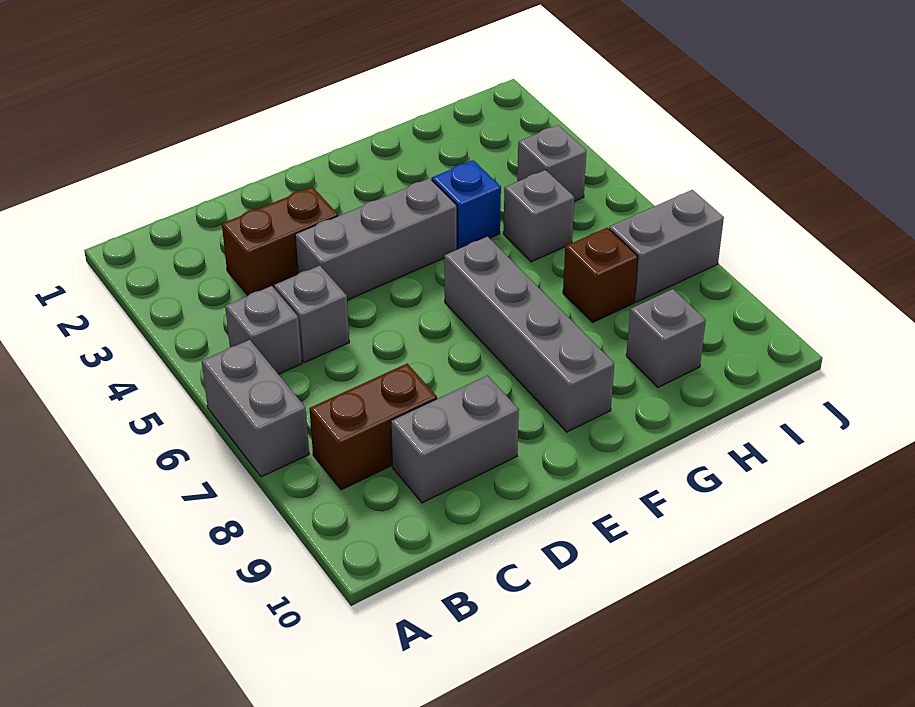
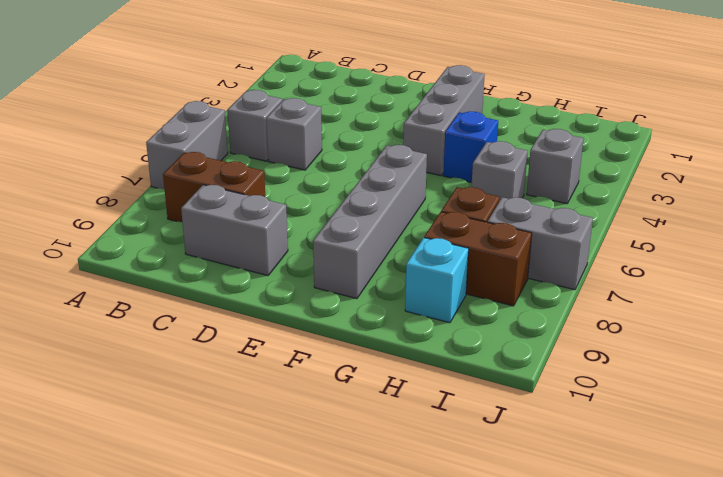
brown brick C3:D3 level 1 -> brown brick H8:I8 level 1
grey brick D4:F4 level 1 -> grey brick F2:F4 level 1
grey brick H9 level 1 -> cyan brick H9 level 1

